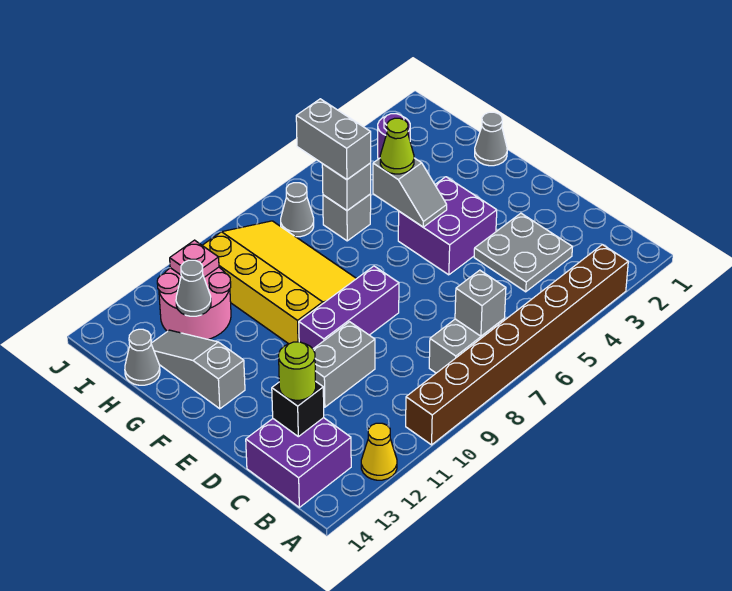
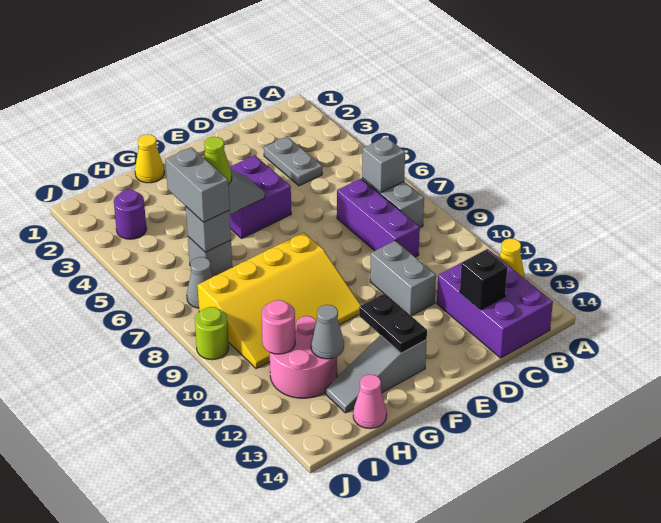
brown brick A3:A10 level 1 -> none
purple brick B13:C14 level 1 -> purple brick B12:C14 level 1
grey plate C3:D4 level 1 -> grey plate C3:C4 level 1
lime round brick C13 level 3 -> lime round brick J9 level 1
purple brick E8:E10 level 1 -> purple brick C7:C9 level 1
yellow slope F8:I10 level 1 top 10 -> yellow slope F8:I10 level 1 top 8
none -> black plate F12:F13 level 2
grey cone G1 level 1 -> yellow cone G1 level 1
grey brick H6:I6 level 3 -> grey brick H5:H6 level 3
grey cone H14 level 1 -> pink cone H14 level 1
pink plate I11 level 2 -> pink round brick I11 level 2

